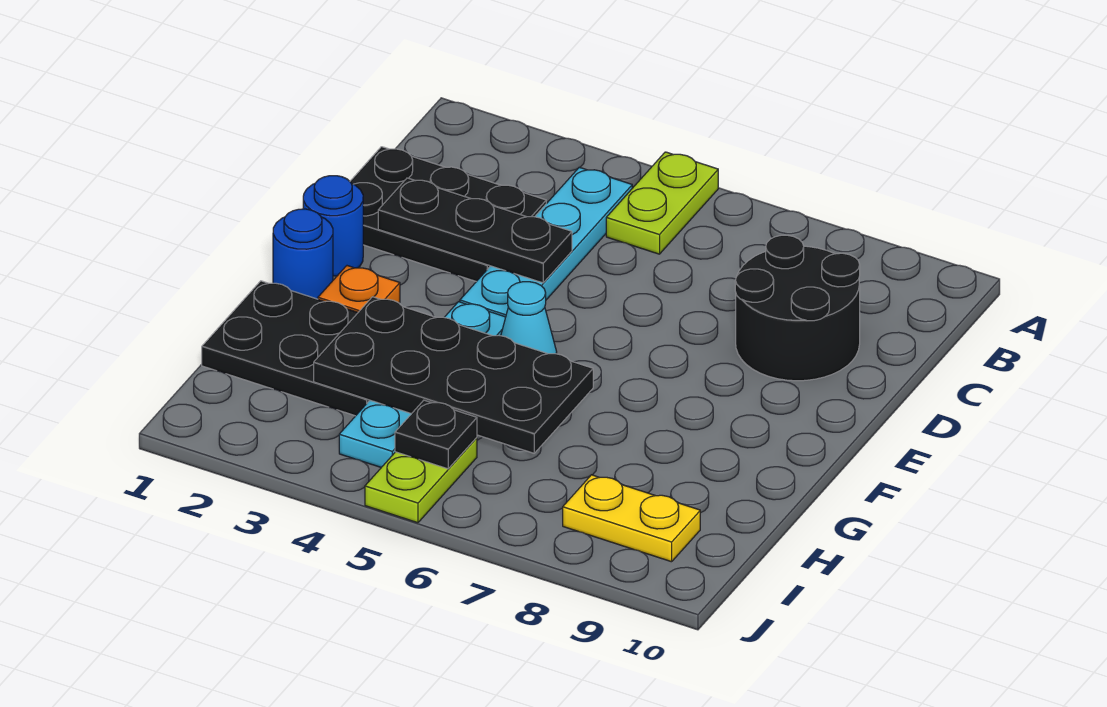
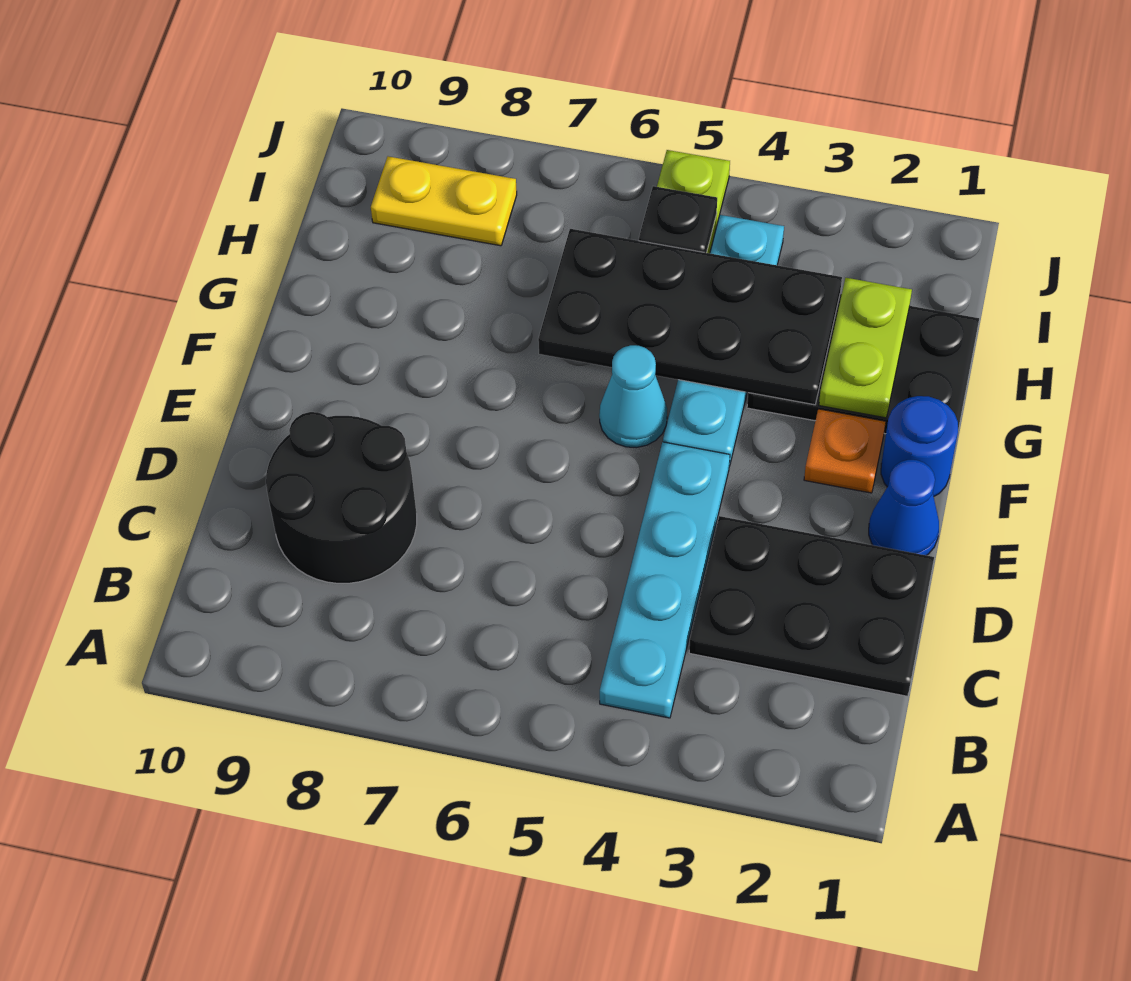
lime plate A5:B5 level 1 -> lime plate G2:H2 level 2
black plate D2:D4 level 2 -> none
blue round brick E1 level 1 -> blue cone E1 level 1

